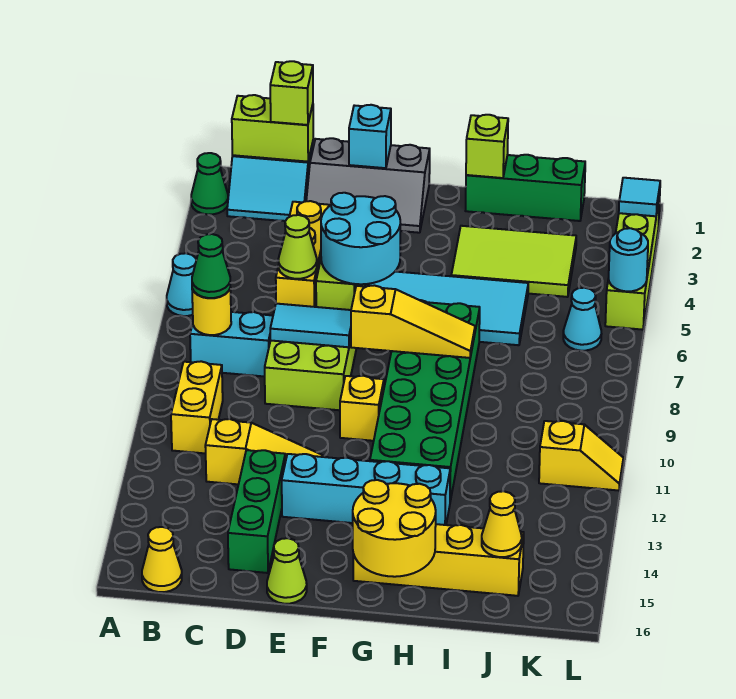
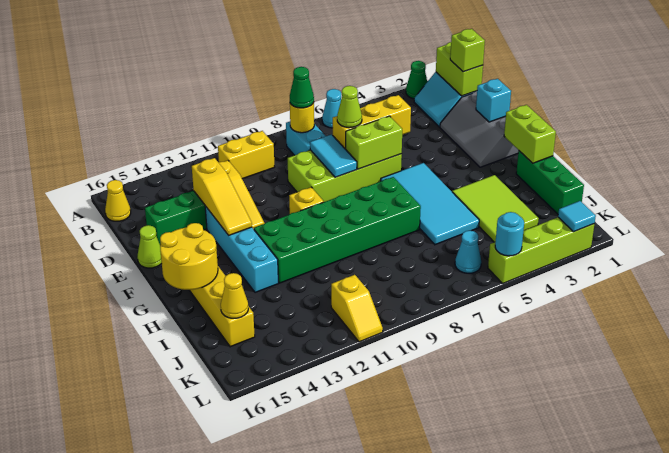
cyan round brick E6:F7 level 3 -> none
yellow slope F8:H8 level 2 top F -> yellow slope D13:F13 level 2 top D
lime brick H1 level 2 -> lime brick G1:H1 level 2

